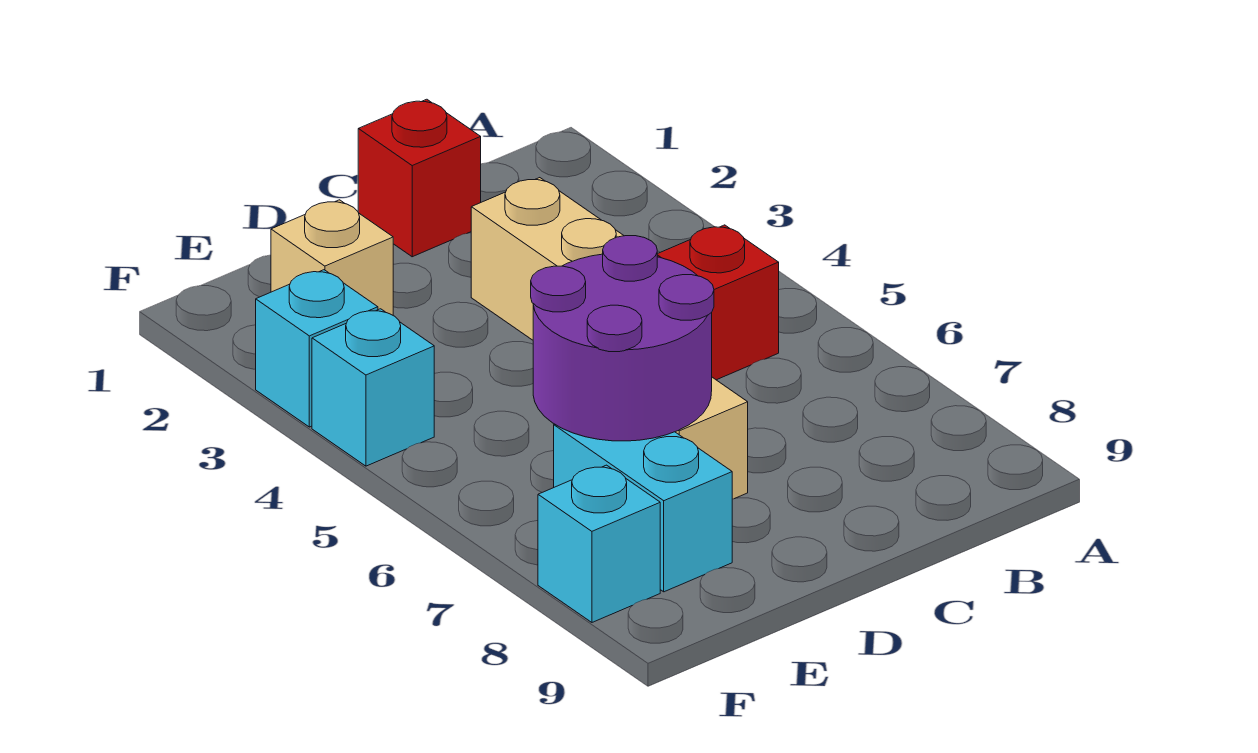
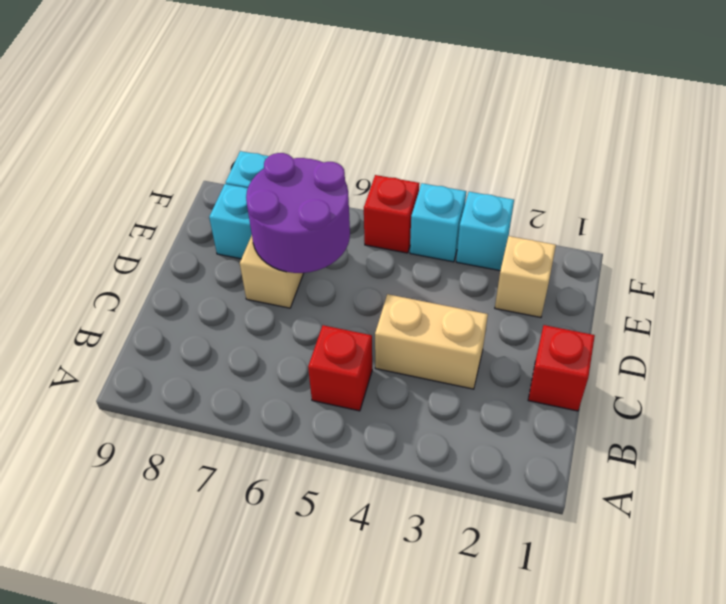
none -> red brick F5 level 1

